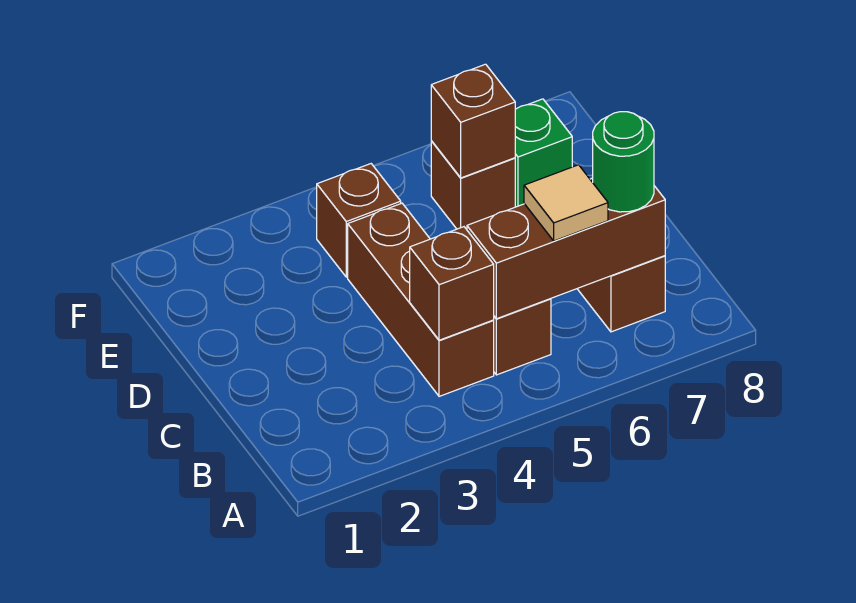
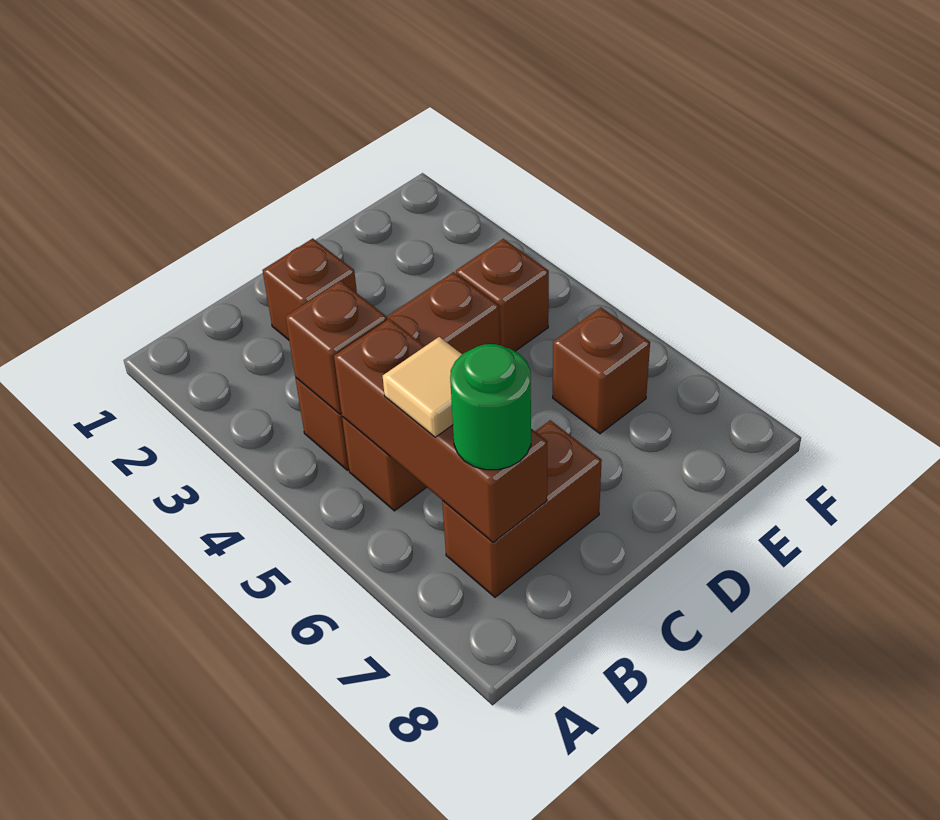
brown brick E6 level 2 -> brown brick C2 level 1
green brick E7 level 1 -> none

